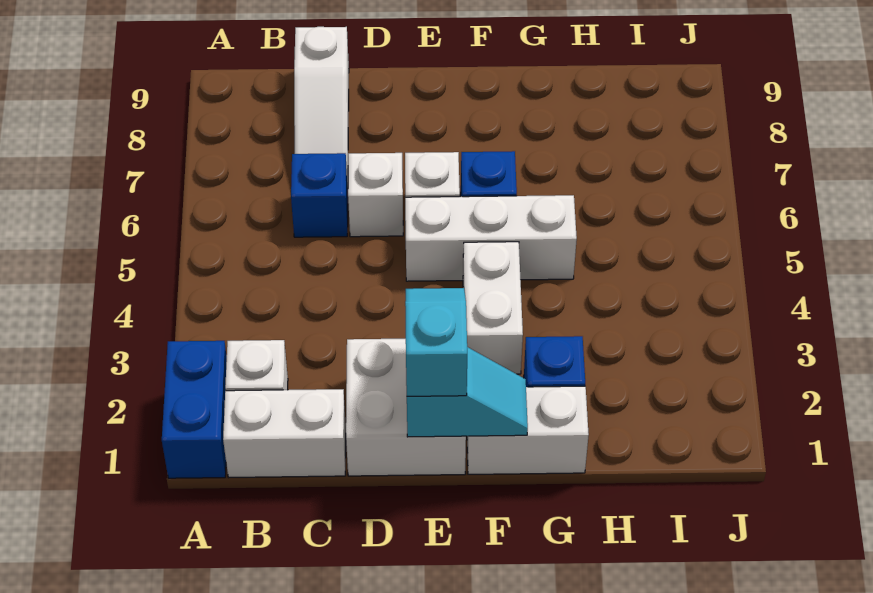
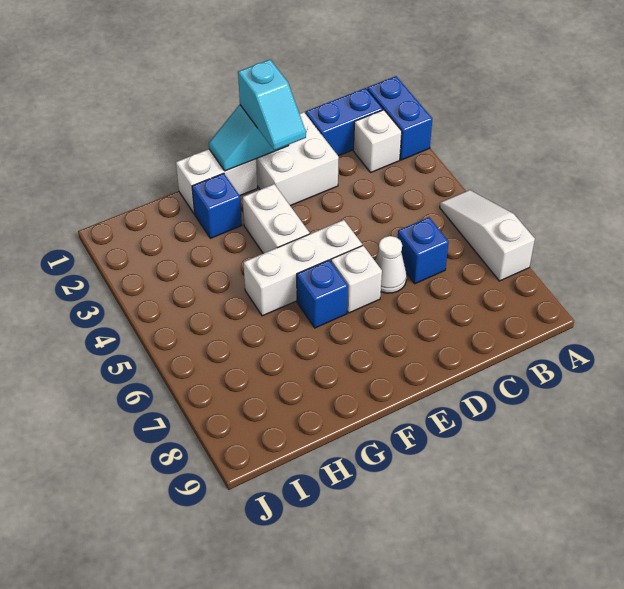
white brick B1:C1 level 1 -> blue brick B1:C1 level 1
white slope C7:C9 level 1 top 9 -> white slope A5:A7 level 1 top 7
white brick D6 level 1 -> white cone D6 level 1

